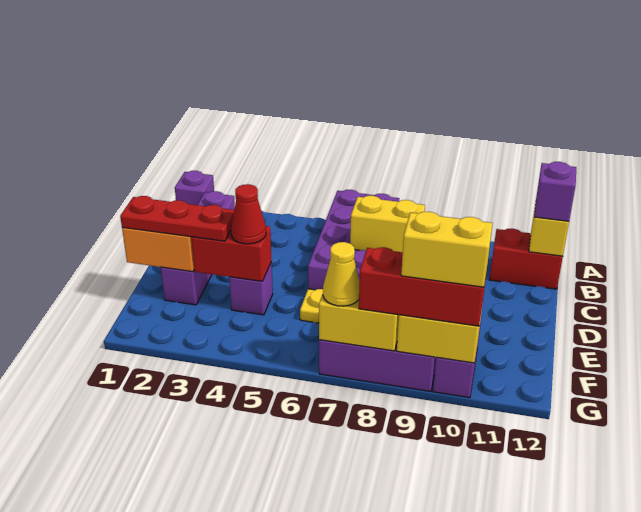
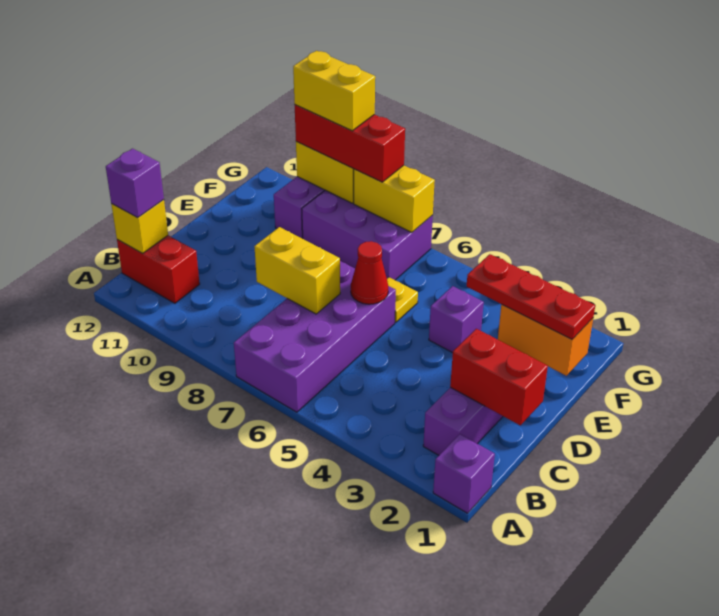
red brick E3:E4 level 2 -> red brick C1:C2 level 2
red cone E4 level 3 -> red cone D6 level 2
yellow cone G7 level 3 -> none

